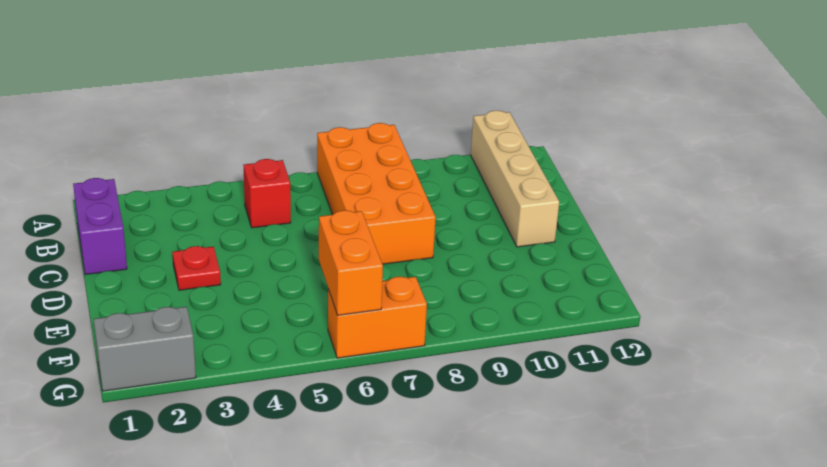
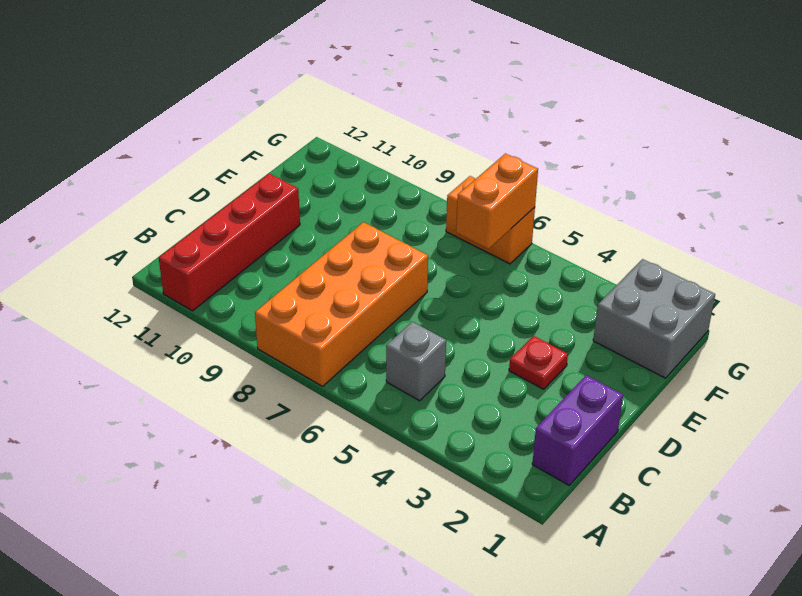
tan brick A11:D11 level 1 -> red brick A11:D11 level 1
red brick B5 level 1 -> grey brick B5 level 1
grey brick G1:G2 level 1 -> grey brick F1:G2 level 1

